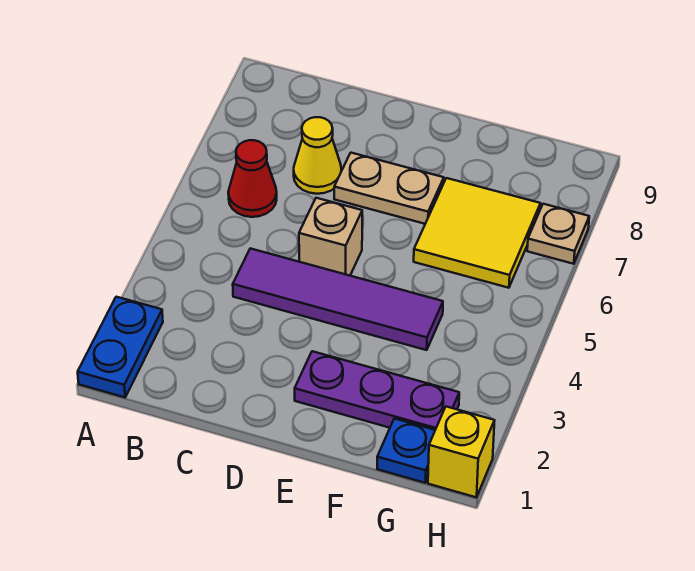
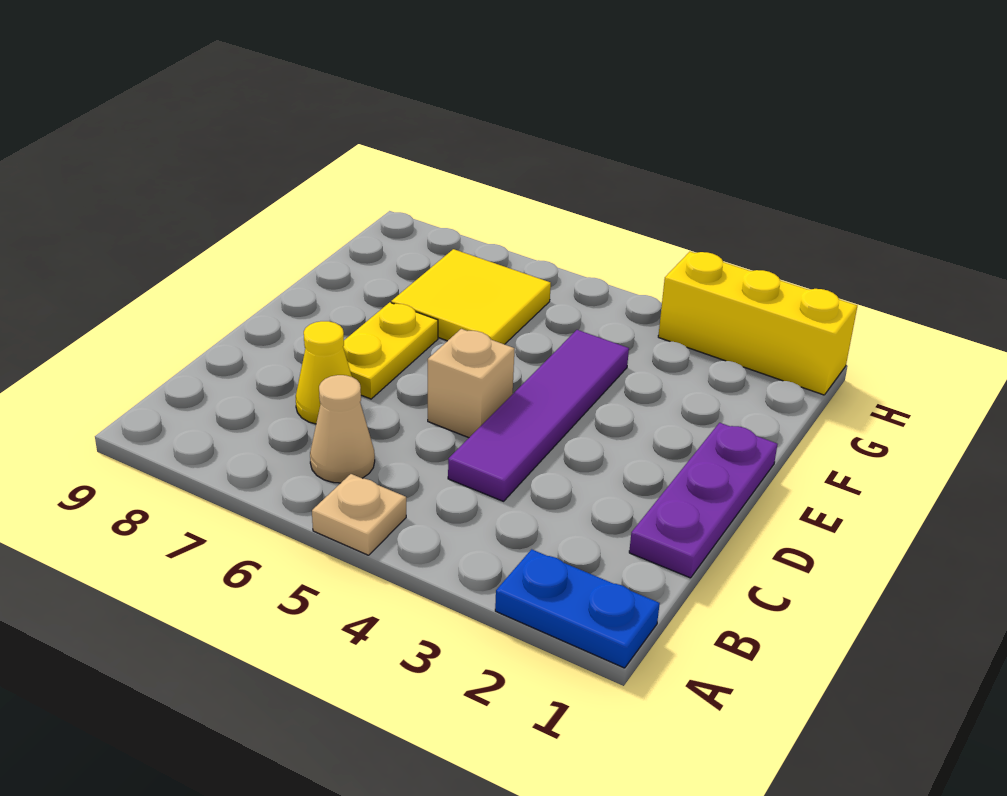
red cone B6 level 1 -> tan cone B6 level 1
tan plate D7:E7 level 1 -> yellow plate D7:E7 level 1
purple plate E2:G2 level 1 -> purple plate C1:E1 level 1
blue plate G1 level 1 -> none
yellow brick H1 level 1 -> yellow brick H1:H3 level 1
tan plate H7 level 1 -> tan plate A5 level 1

